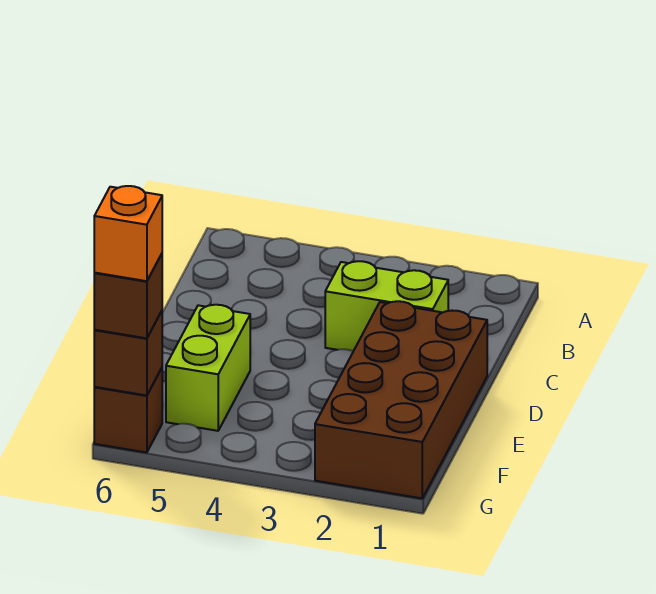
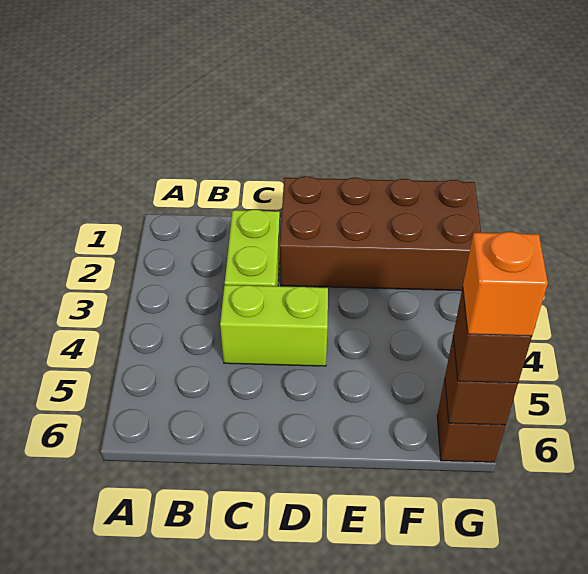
lime brick E5:F5 level 1 -> lime brick C4:D4 level 1

